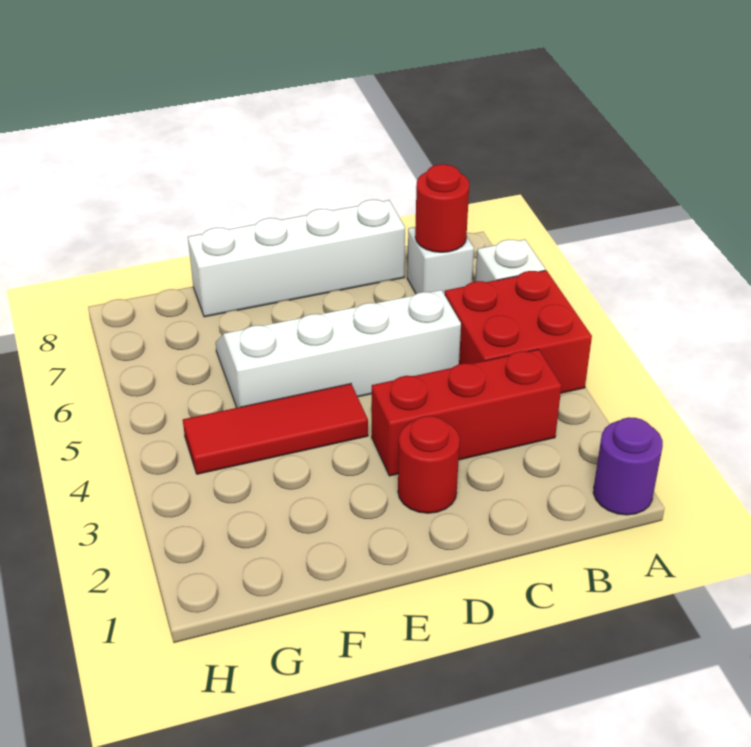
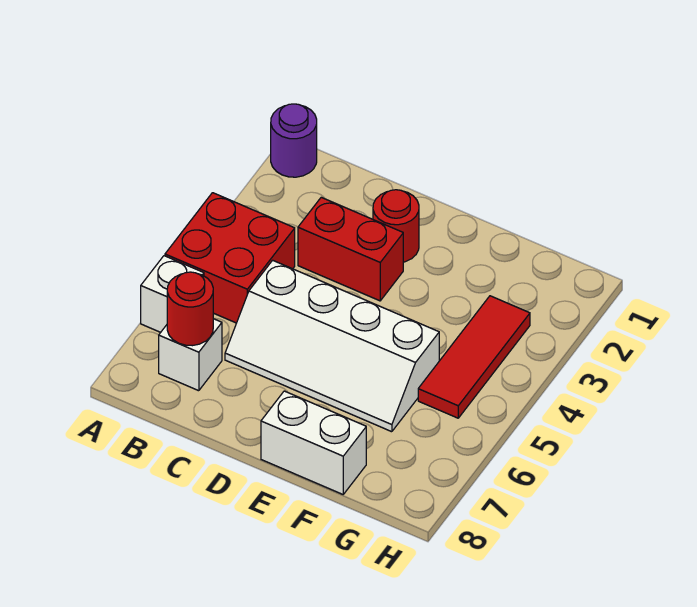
red brick B3:D3 level 1 -> red brick C3:D3 level 1
white brick C8:F8 level 1 -> white brick E8:F8 level 1
red tile E4:G4 level 1 -> red tile G3:G5 level 1

